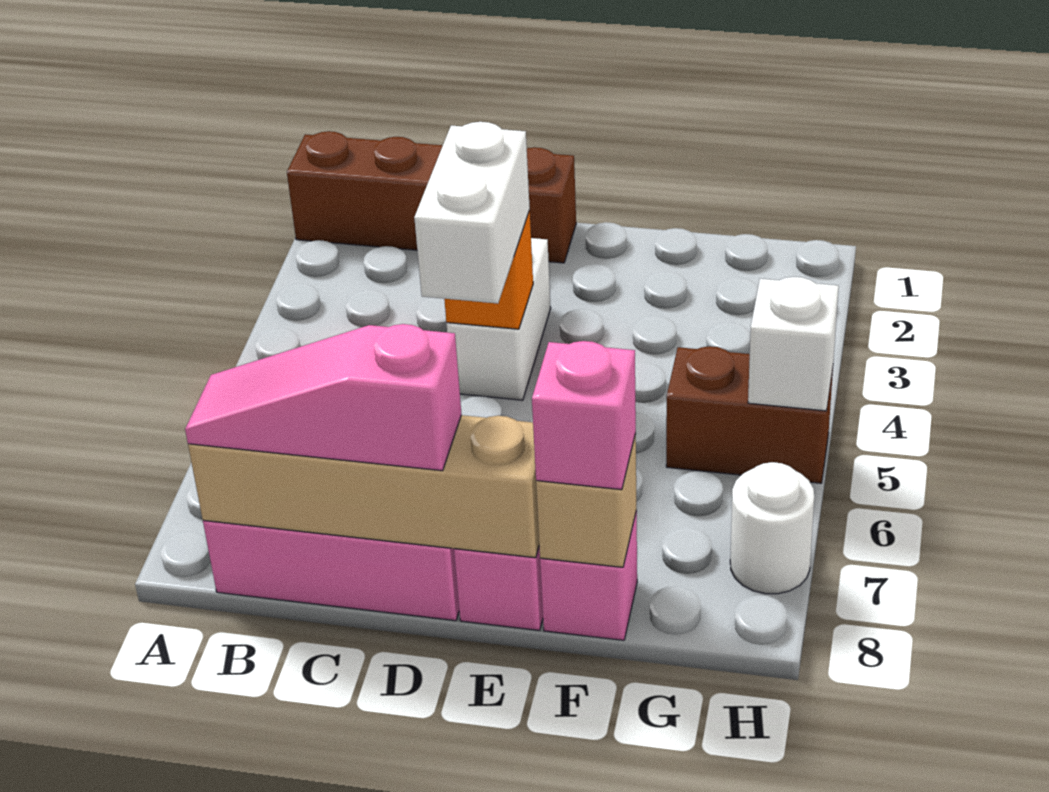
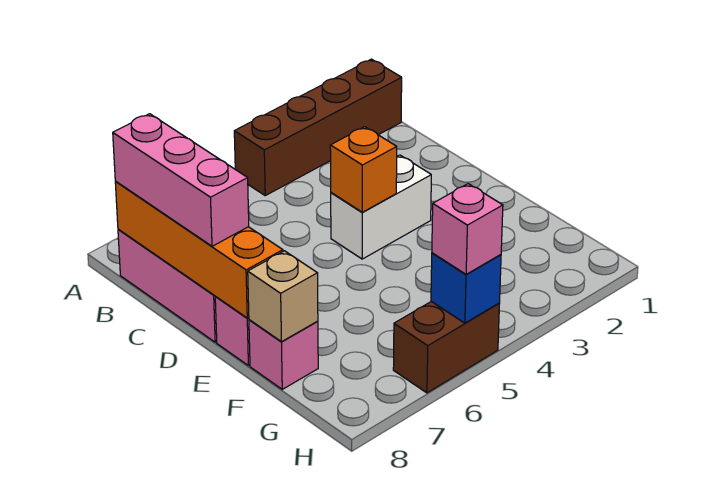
brown brick A1:D1 level 1 -> brown brick A1:A4 level 1
tan brick B8:E8 level 2 -> orange brick B8:E8 level 2
pink slope B8:D8 level 3 top D -> pink brick B8:D8 level 3
white brick D4:D5 level 3 -> none
pink brick F8 level 3 -> pink brick H5 level 3
brown brick G5:H5 level 1 -> brown brick H5:H6 level 1
white brick H5 level 2 -> blue brick H5 level 2
white round brick H7 level 1 -> none

